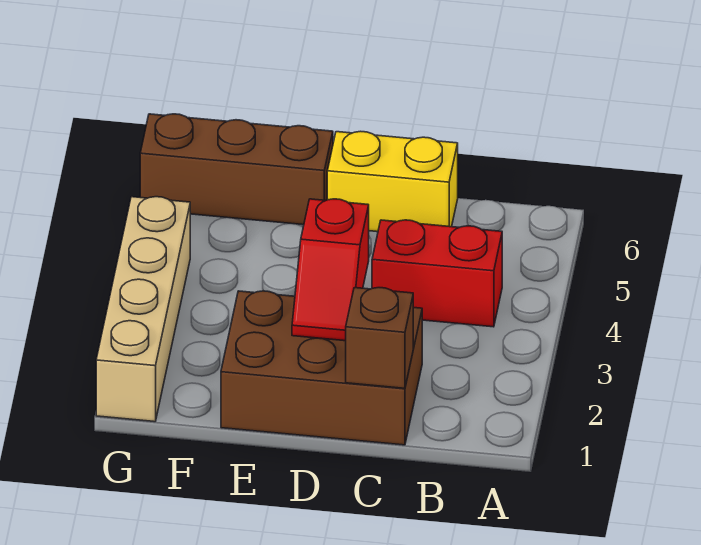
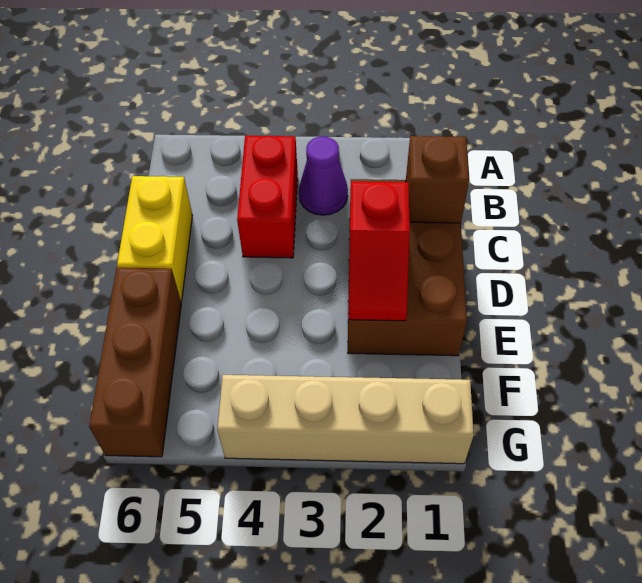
none -> purple cone B3 level 1
red slope D2:D3 level 2 top 3 -> red slope D2:E2 level 2 top D

